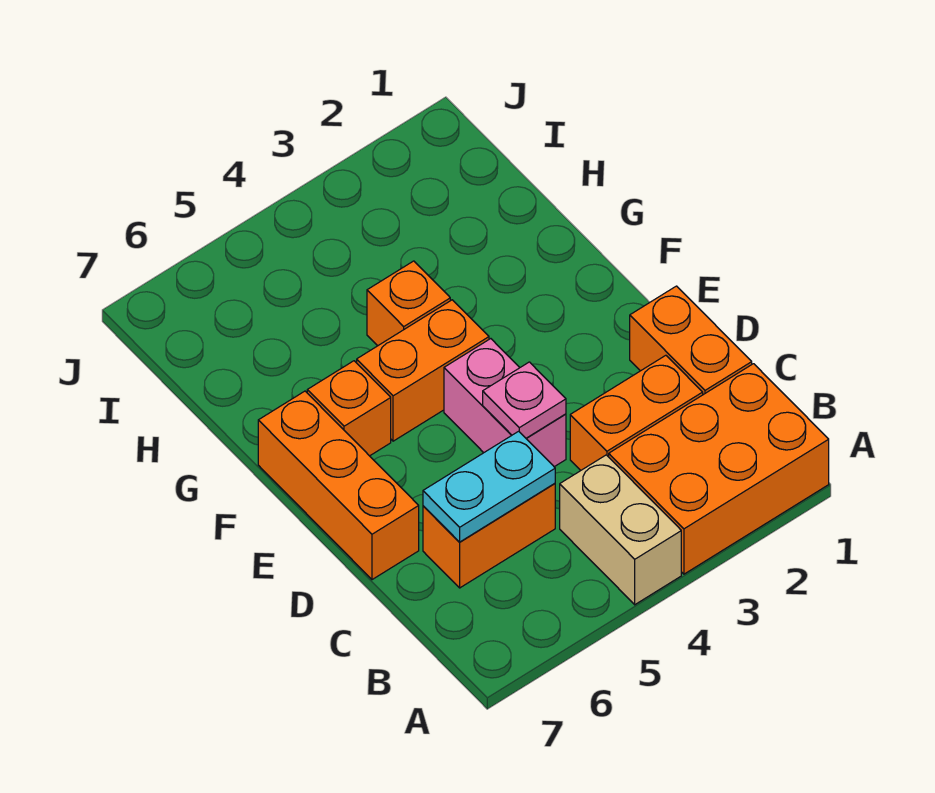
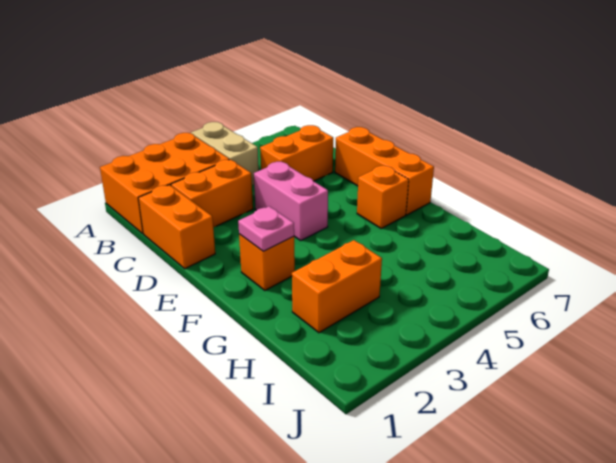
cyan plate C5:C6 level 2 -> none
pink plate D4 level 2 -> pink plate F2 level 2
orange brick F4:F5 level 1 -> orange brick H2:H3 level 1
orange brick G4 level 1 -> orange brick F2 level 1

